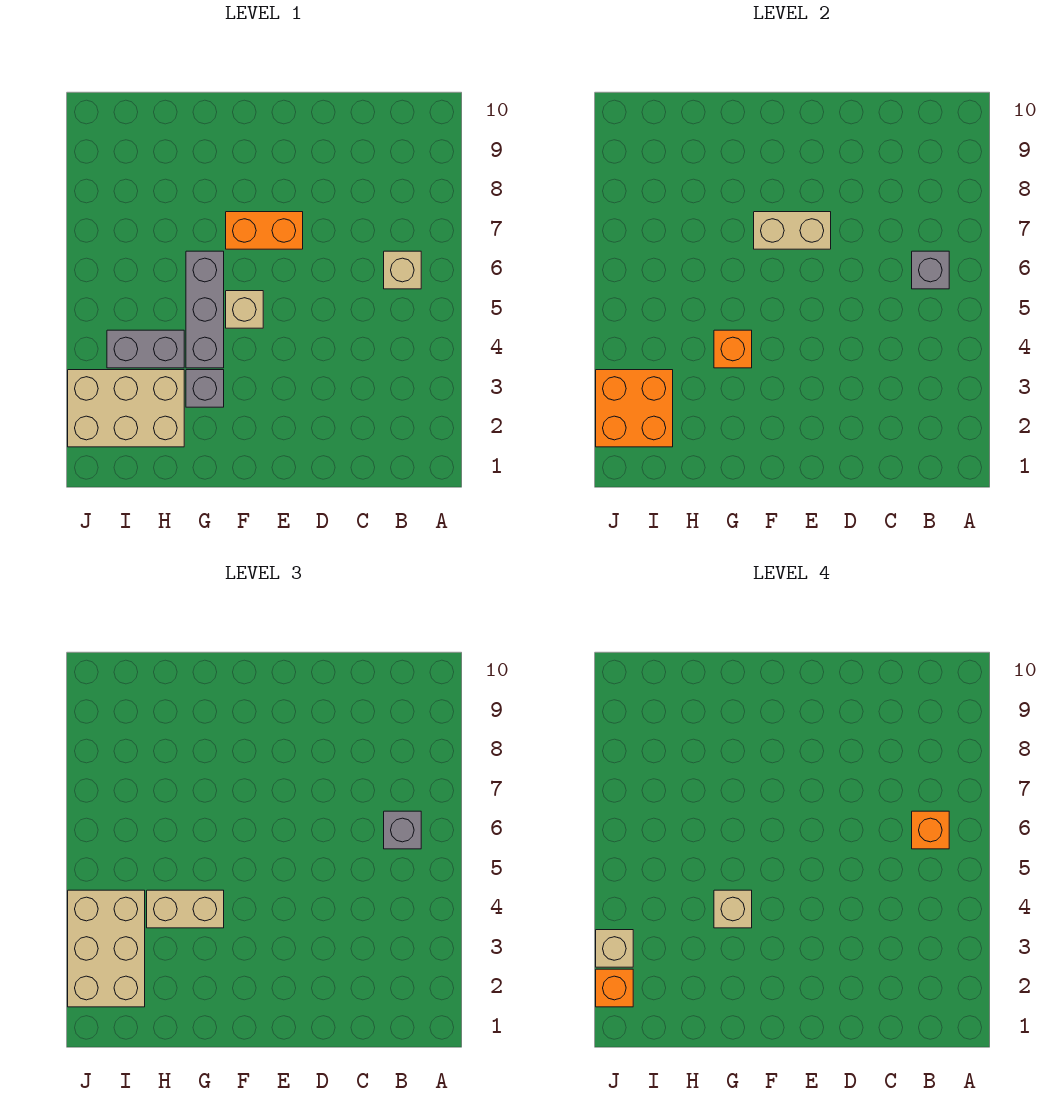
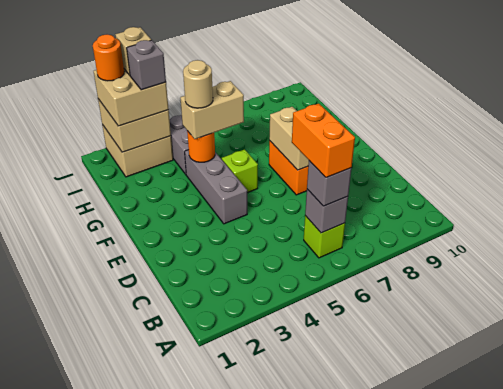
tan brick B6 level 1 -> lime brick B6 level 1
orange brick B6 level 4 -> orange brick B6:C6 level 4
tan brick F5 level 1 -> lime brick F5 level 1
grey brick G3 level 1 -> grey brick I3 level 4
grey brick G4:G6 level 1 -> grey brick E4:G4 level 1
orange brick G4 level 2 -> orange round brick G4 level 2
tan brick G4:H4 level 3 -> tan brick G4:G5 level 3
tan brick G4 level 4 -> tan round brick G4 level 4
tan brick H2:J3 level 1 -> tan brick I2:J3 level 1
orange brick I2:J3 level 2 -> tan brick I2:J3 level 2
tan brick I2:J4 level 3 -> tan brick I2:J3 level 3
orange brick J2 level 4 -> orange round brick J2 level 4

